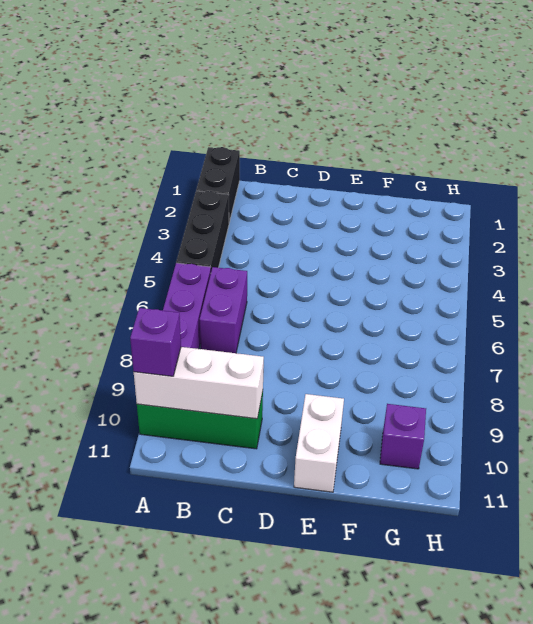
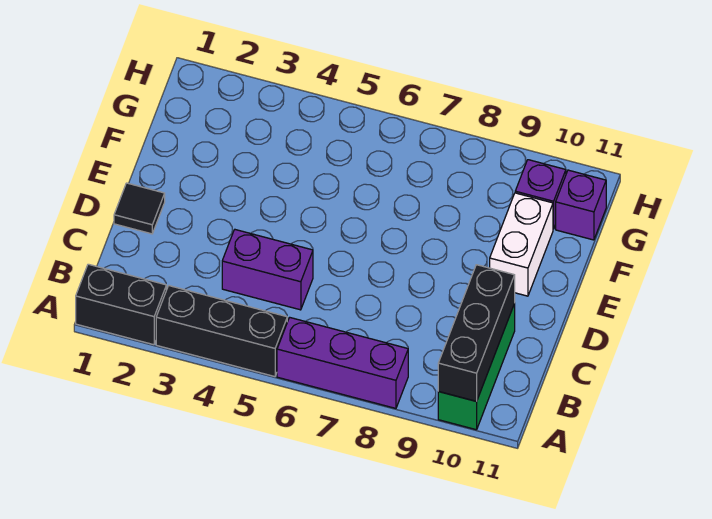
white brick A10:C10 level 2 -> black brick A10:C10 level 2
purple brick A10 level 3 -> purple brick G11 level 1
purple brick B6:B7 level 1 -> purple brick C4:C5 level 1
none -> black tile D1 level 1
white brick E10:E11 level 1 -> white brick E10:F10 level 1

